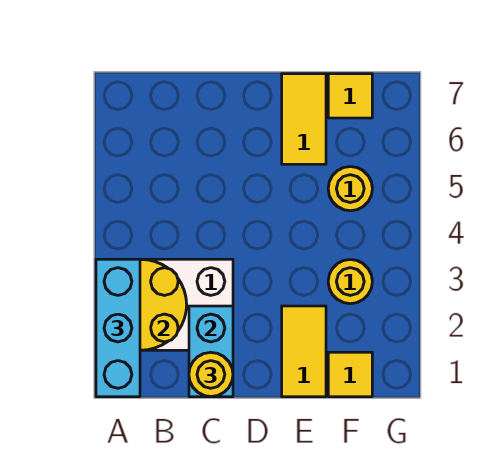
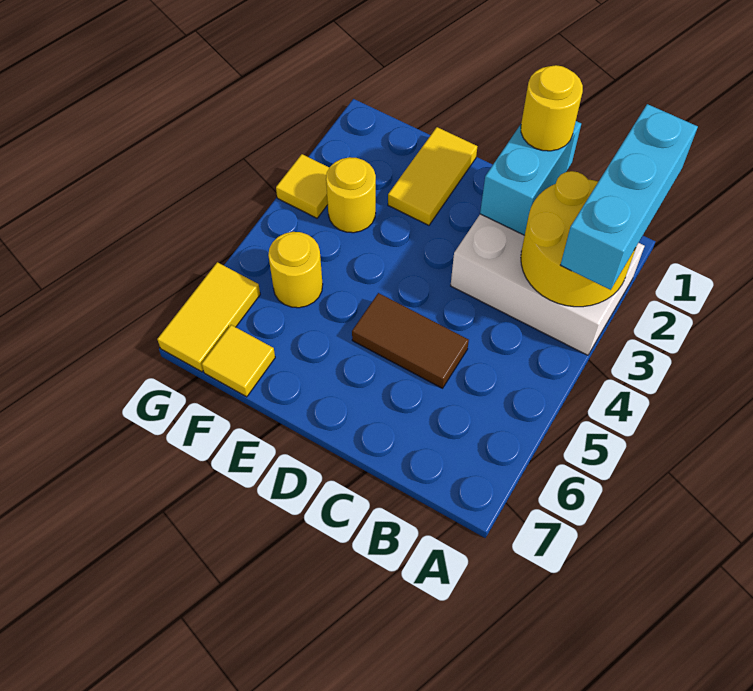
none -> brown tile C5:D5 level 1
yellow tile E6:E7 level 1 -> yellow tile G6:G7 level 1
yellow tile F1 level 1 -> yellow tile G3 level 1

